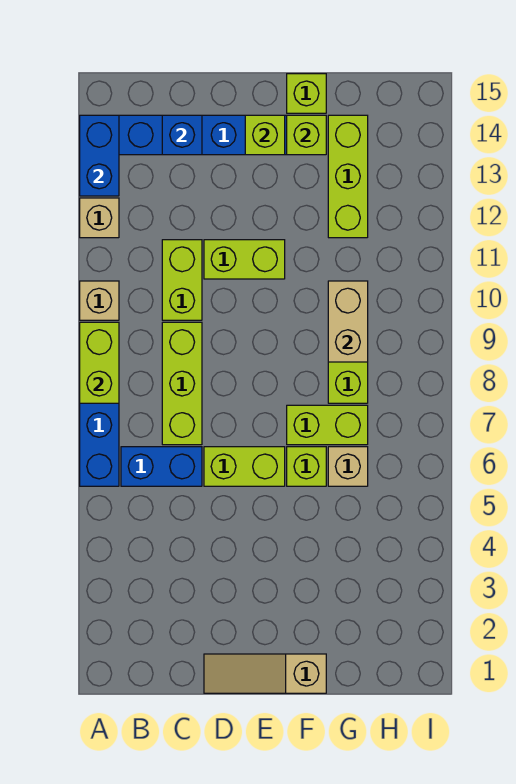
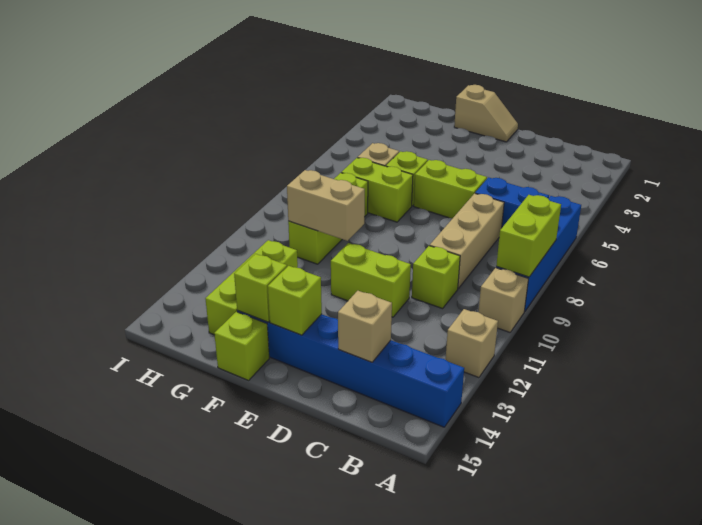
blue brick A13:A14 level 2 -> none
lime brick C7:C9 level 1 -> tan brick C7:C9 level 1
lime brick C10:C11 level 1 -> lime brick C10 level 1
blue brick C14 level 2 -> tan brick C14 level 2
tan slope D1:F1 level 1 top F -> tan slope E1:F1 level 1 top F
tan brick G9:G10 level 2 -> tan brick F10:G10 level 2

